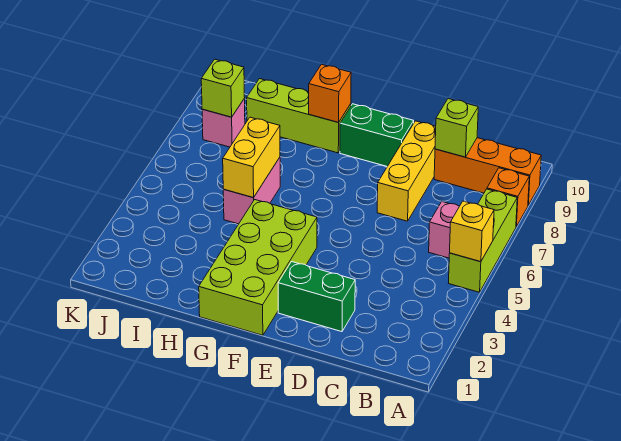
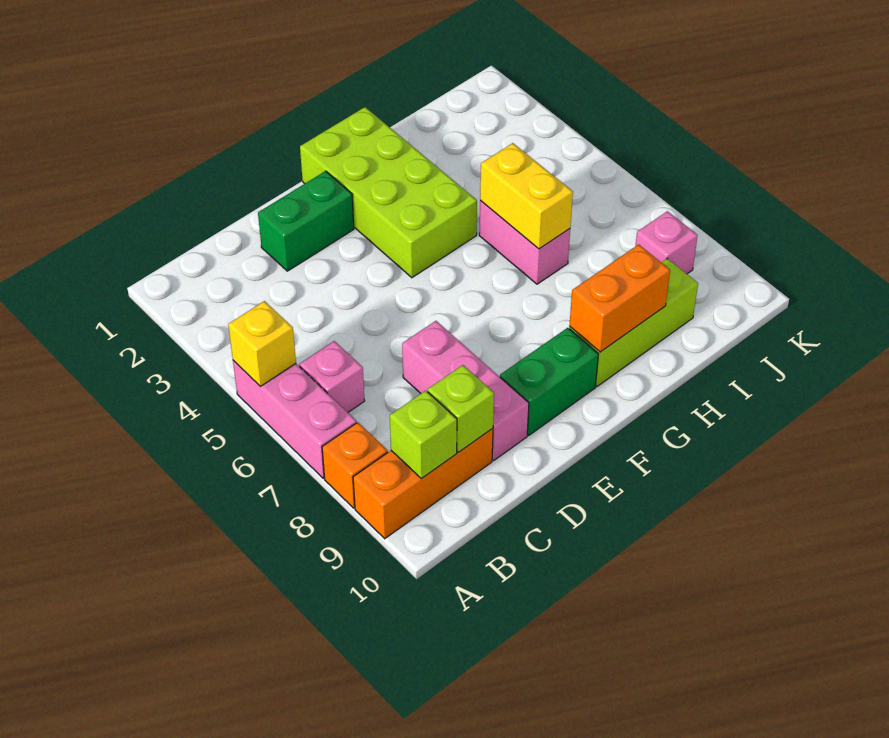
lime brick A5:A7 level 1 -> pink brick A5:A7 level 1
yellow brick D7:D9 level 1 -> pink brick D7:D9 level 1
orange brick G9 level 2 -> orange brick G9:H9 level 2
lime brick J8 level 2 -> lime brick B9 level 2

